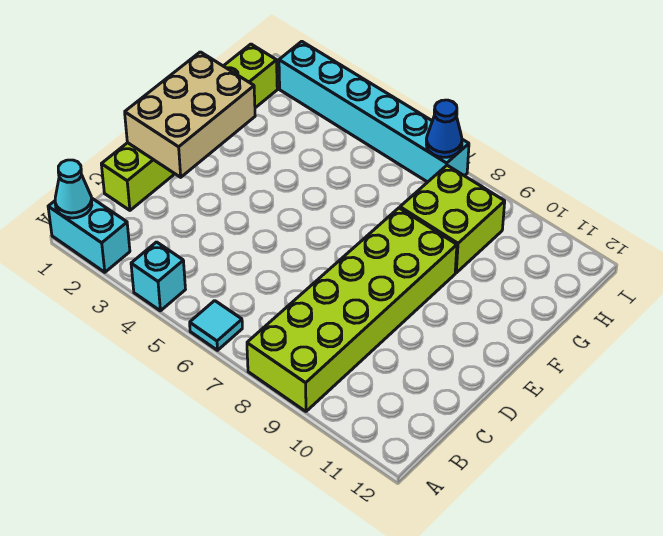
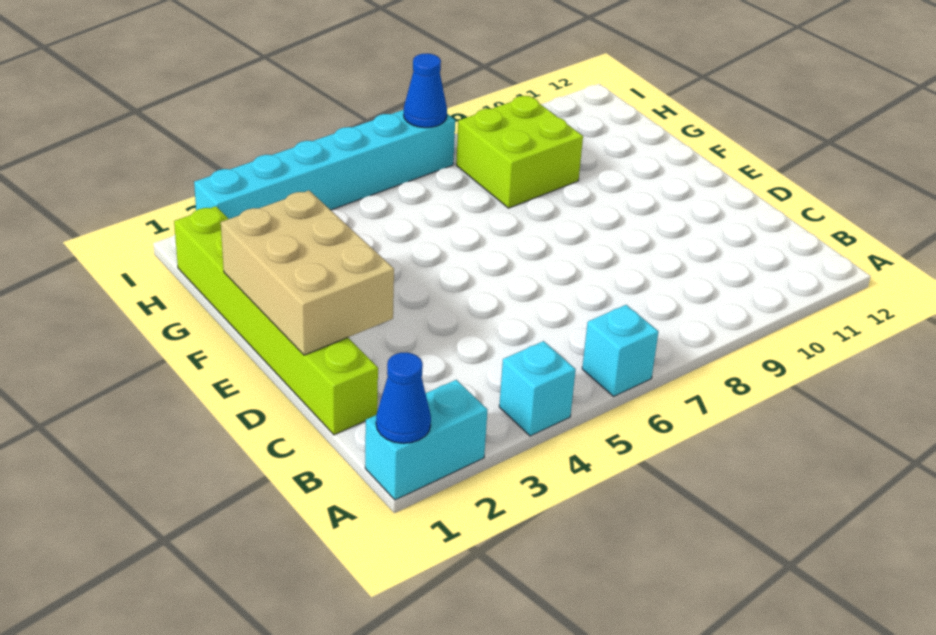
cyan cone A1 level 2 -> blue cone A1 level 2
cyan tile A6 level 1 -> cyan brick A6 level 1
lime brick A8:F9 level 1 -> none

